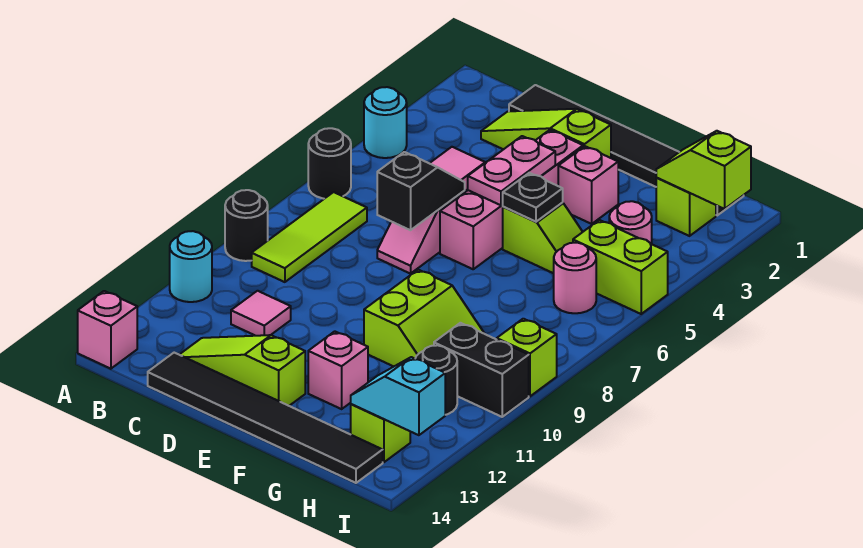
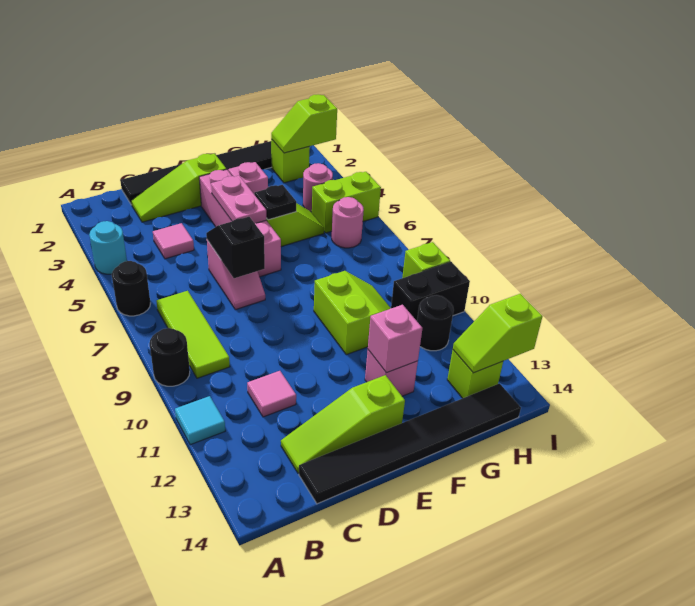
cyan round brick A11 level 1 -> cyan tile A11 level 1
pink brick A14 level 1 -> pink brick F12 level 2
cyan slope H13:I13 level 2 top I -> lime slope H13:I13 level 2 top I

